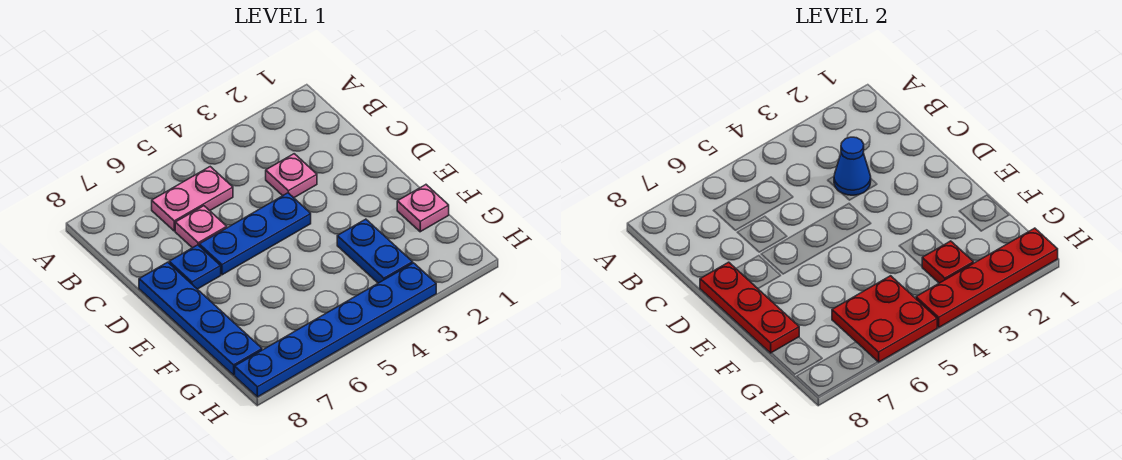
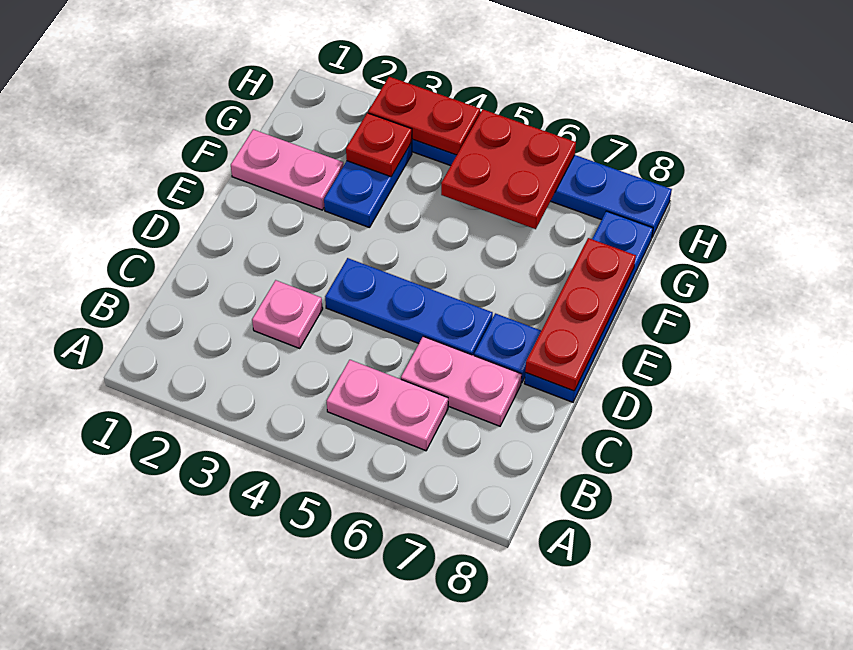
blue cone C3 level 2 -> none
pink plate C6 level 1 -> pink plate C6:C7 level 1
pink plate F1 level 1 -> pink plate F1:F2 level 1
red plate H1:H4 level 2 -> red plate H3:H4 level 2

